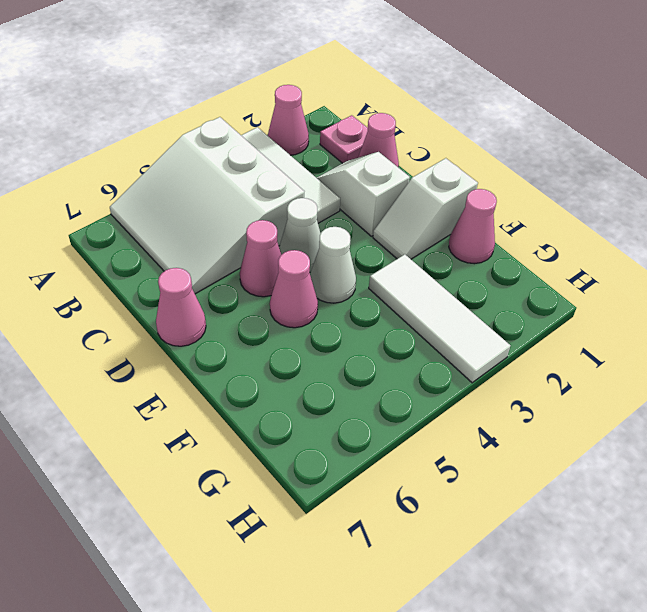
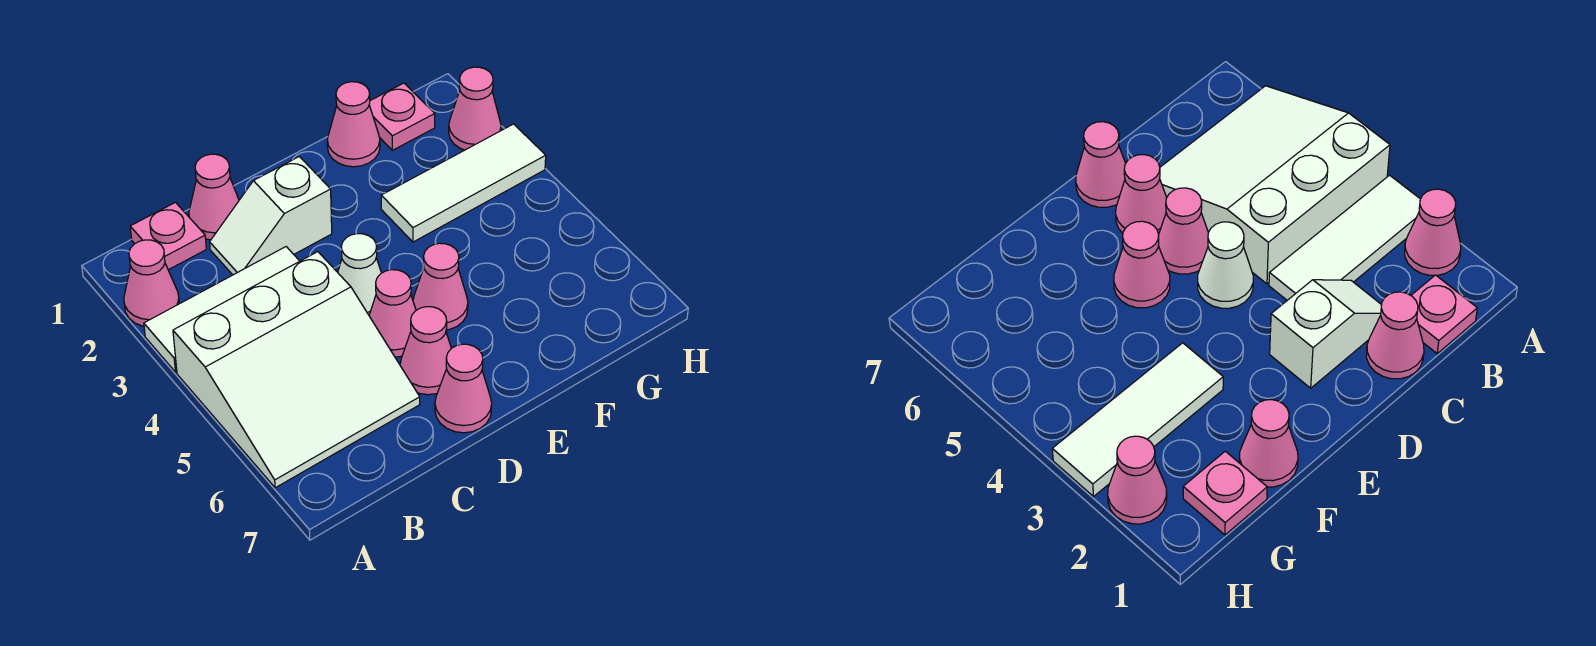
none -> pink cone D6 level 1
white slope E1:E2 level 1 top 1 -> none
white cone E4 level 1 -> none
none -> pink plate G1 level 1
none -> pink cone H2 level 1

